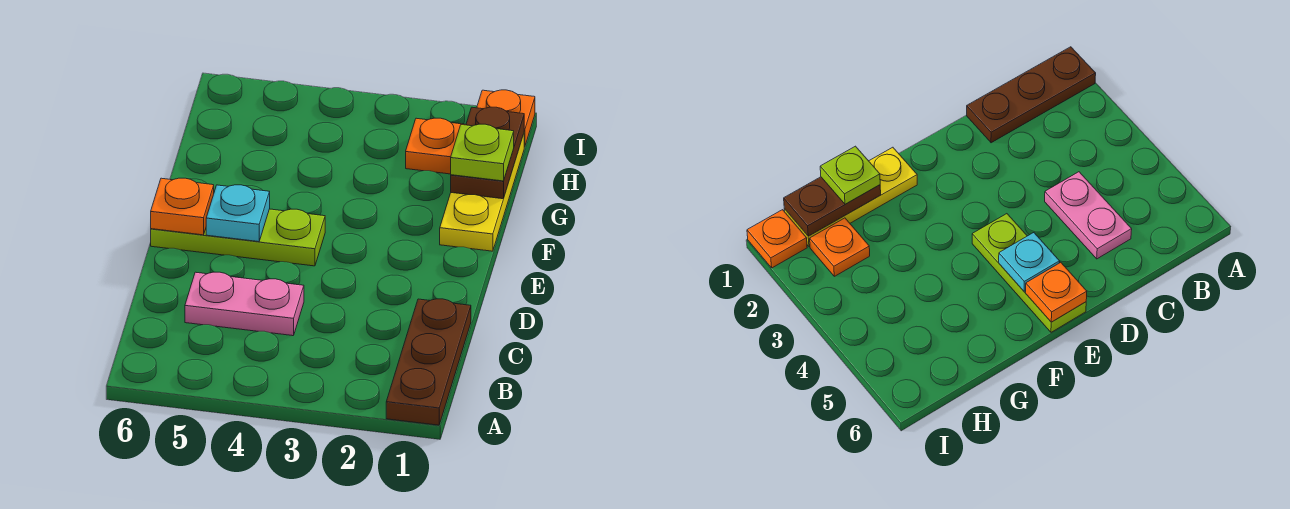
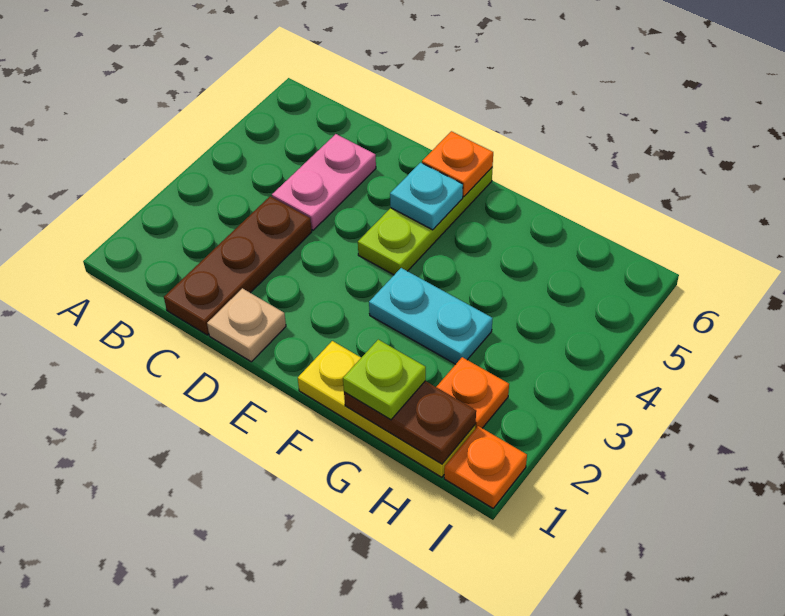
brown plate A1:C1 level 1 -> brown plate C1:C3 level 1
none -> tan plate D1 level 1
none -> cyan plate F3:G3 level 1

